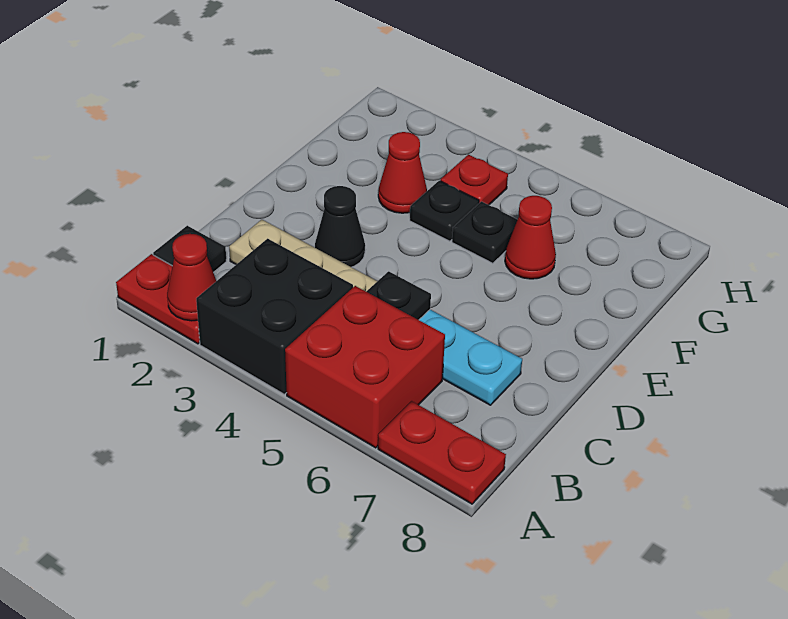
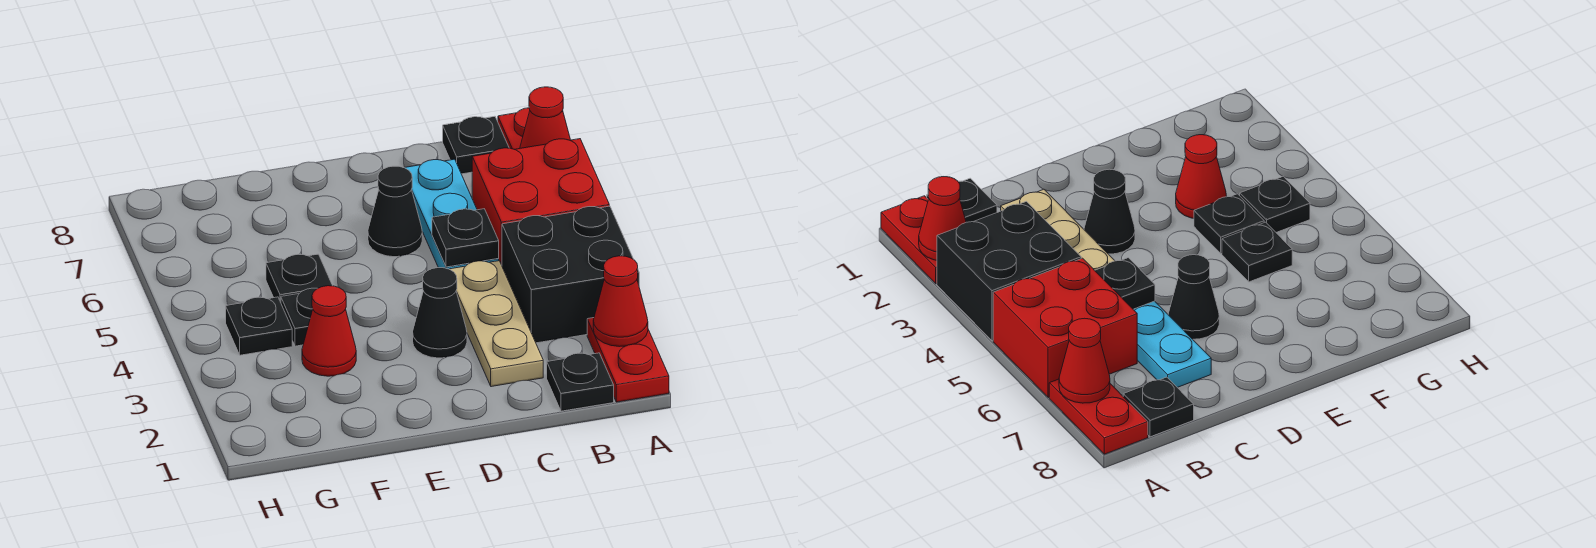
none -> black plate B8 level 1
none -> black cone D6 level 1
red cone F6 level 1 -> red cone A7 level 2
red plate G4 level 1 -> black plate G4 level 1

